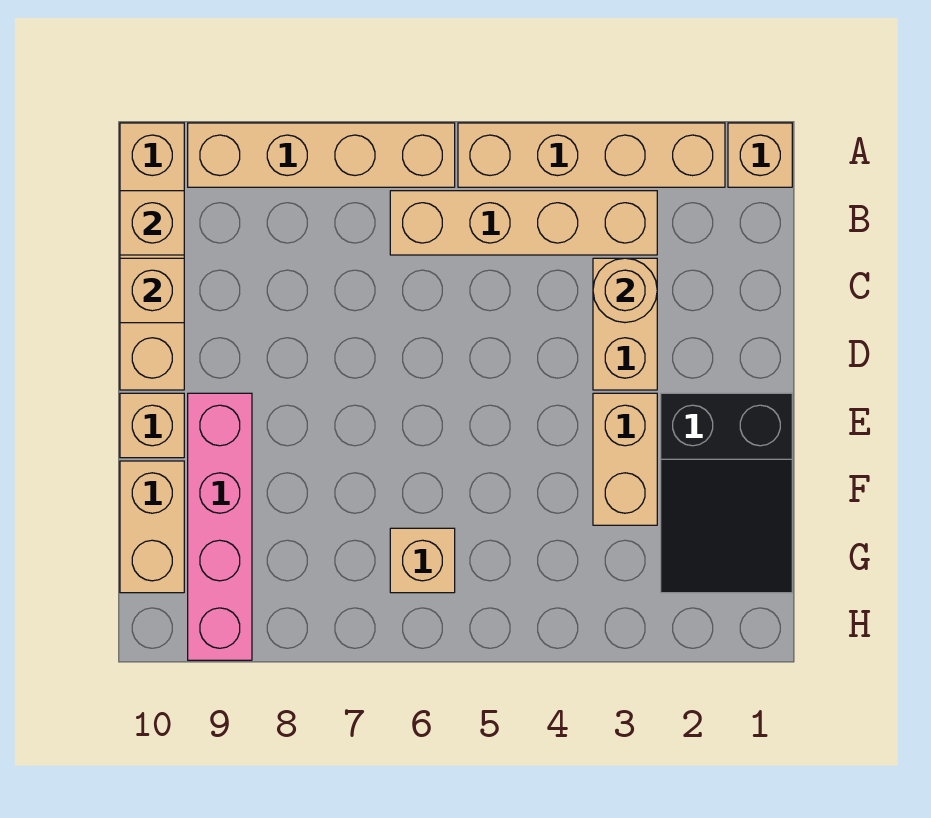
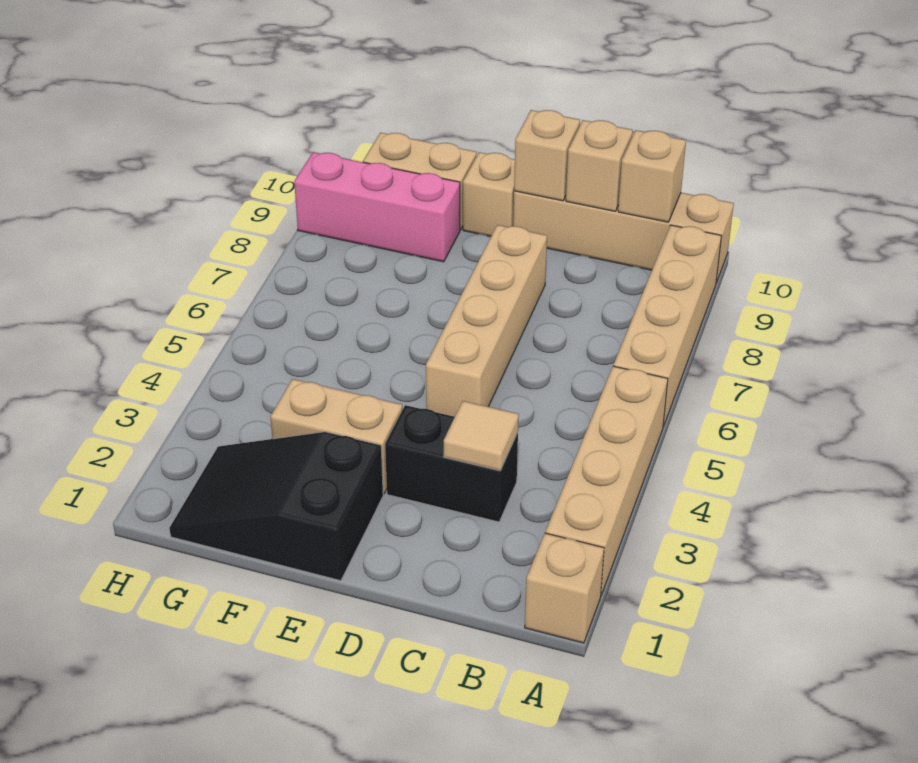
tan brick B3:B6 level 1 -> tan brick D5:D8 level 1
tan brick C3:D3 level 1 -> black brick C3:D3 level 1
tan round brick C3 level 2 -> tan tile C3 level 2
pink brick E9:H9 level 1 -> pink brick F9:H9 level 1
tan brick G6 level 1 -> tan brick D10 level 2

